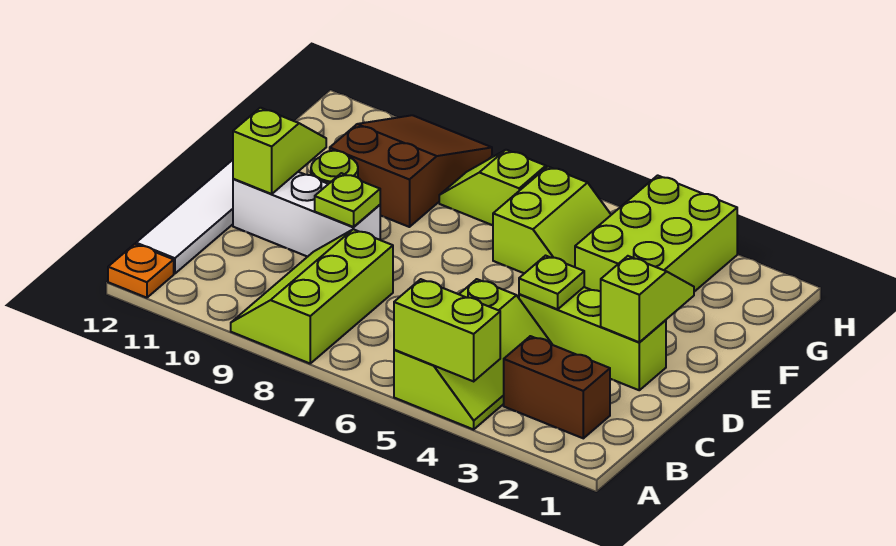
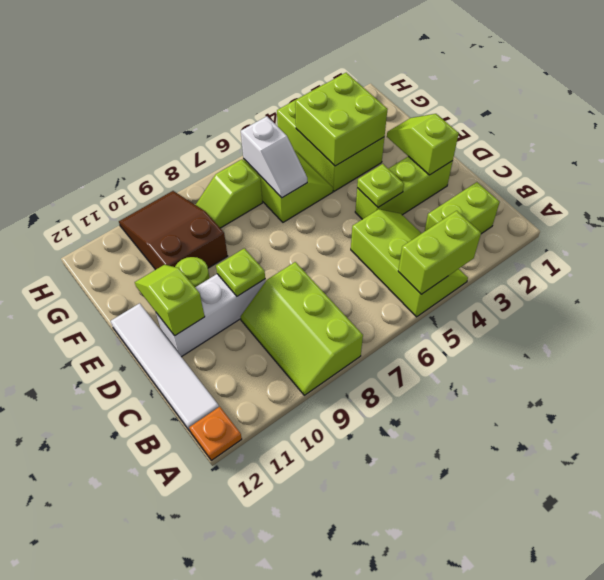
brown brick B2:B3 level 1 -> lime brick B2:B3 level 1
none -> lime brick F3:G4 level 2
none -> white slope F6:G6 level 2 top G

